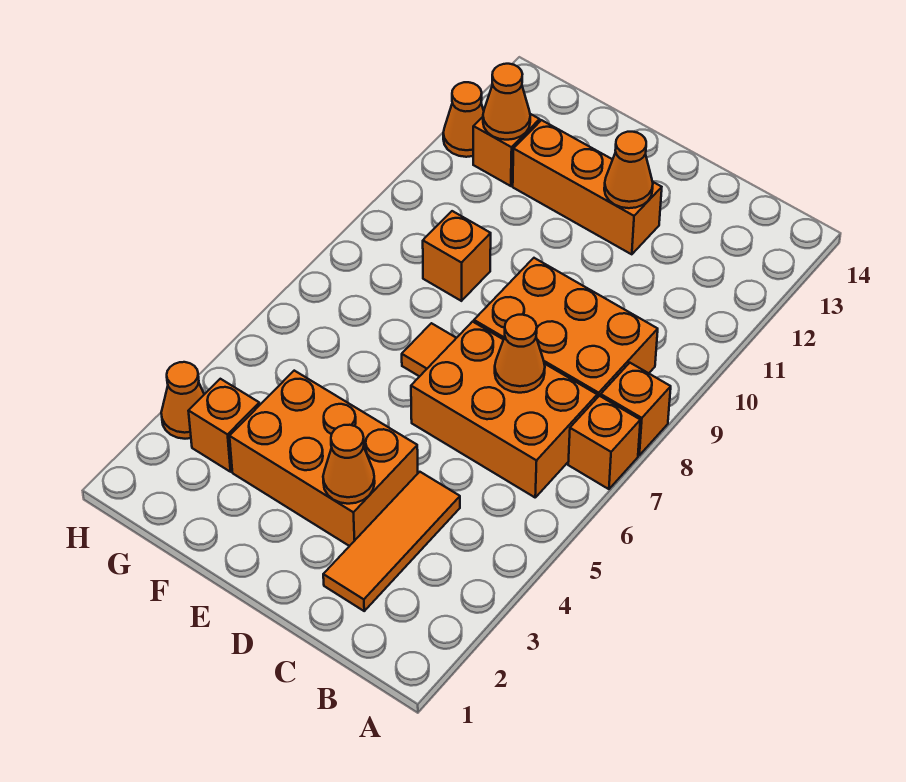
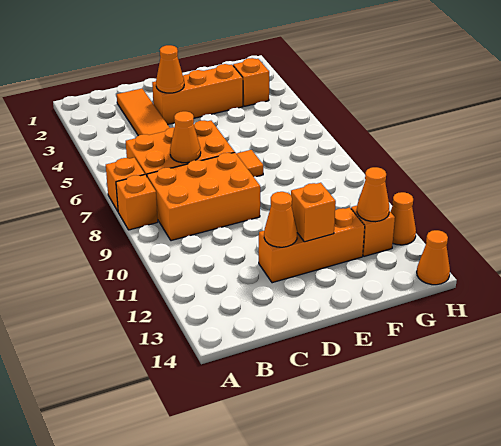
orange brick D3:F4 level 1 -> orange brick D3:F3 level 1
orange brick F9 level 1 -> orange brick E12 level 2
orange cone H3 level 1 -> orange cone H14 level 1

